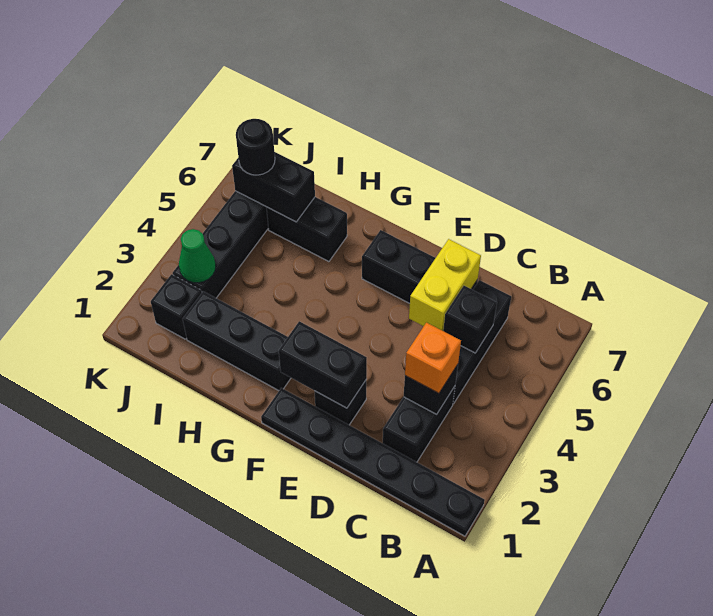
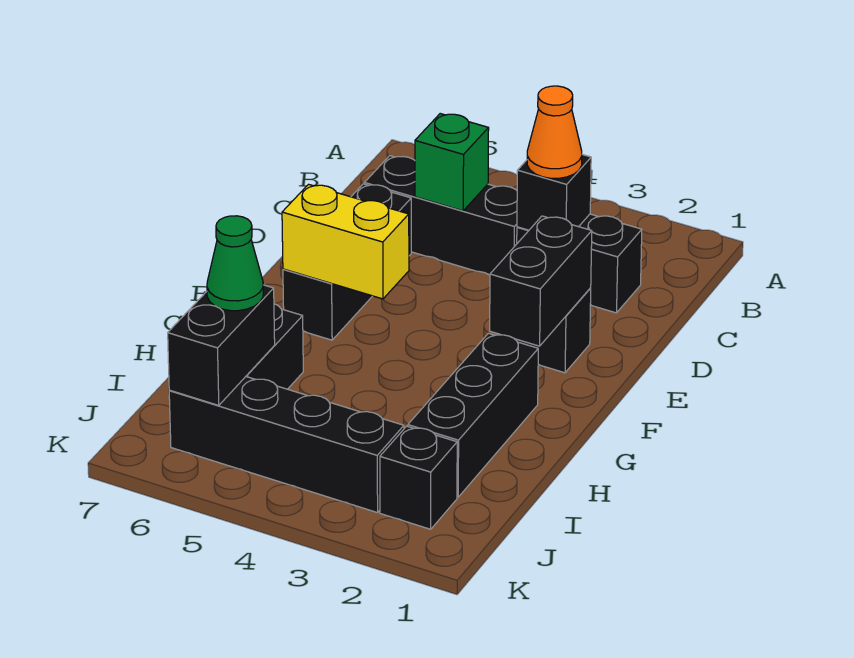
black plate A1:F1 level 1 -> none
orange brick C3 level 3 -> orange cone C3 level 3
black brick C5 level 2 -> green brick C5 level 2
yellow brick D5:D6 level 2 -> yellow brick F5:F6 level 2
green cone J3 level 2 -> green cone I6 level 3
black round brick J6 level 3 -> none

